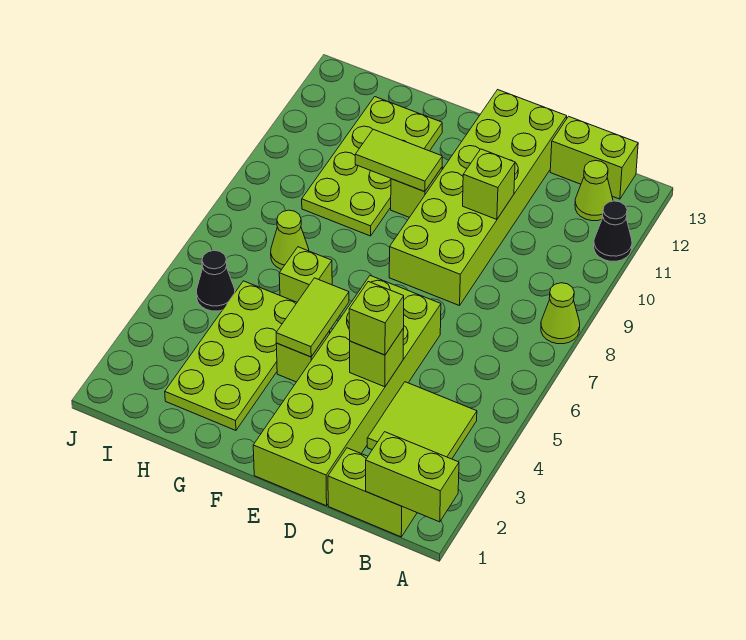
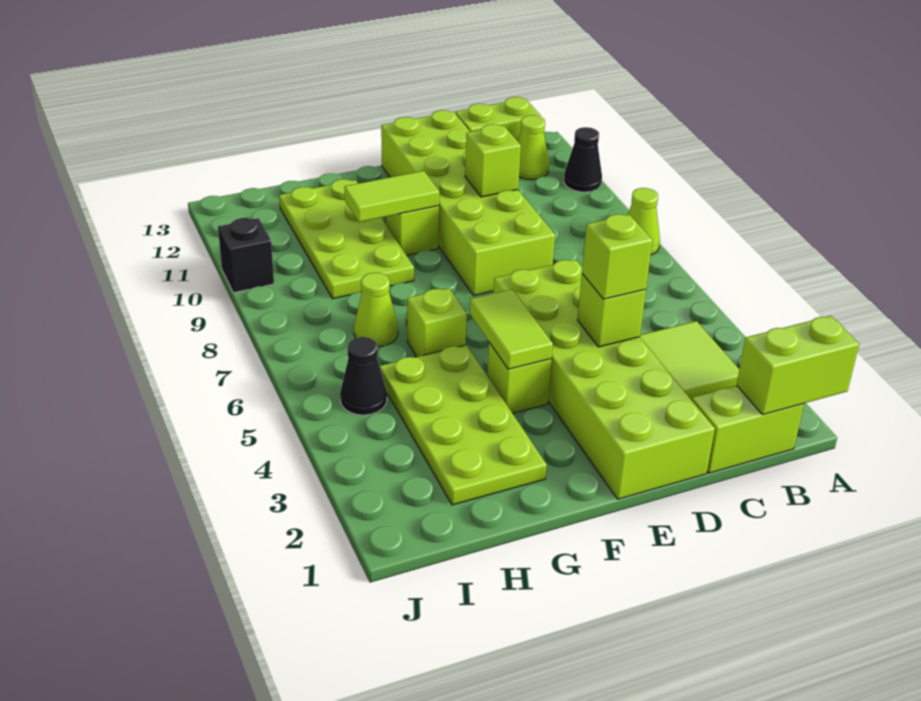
none -> black brick J10 level 1

